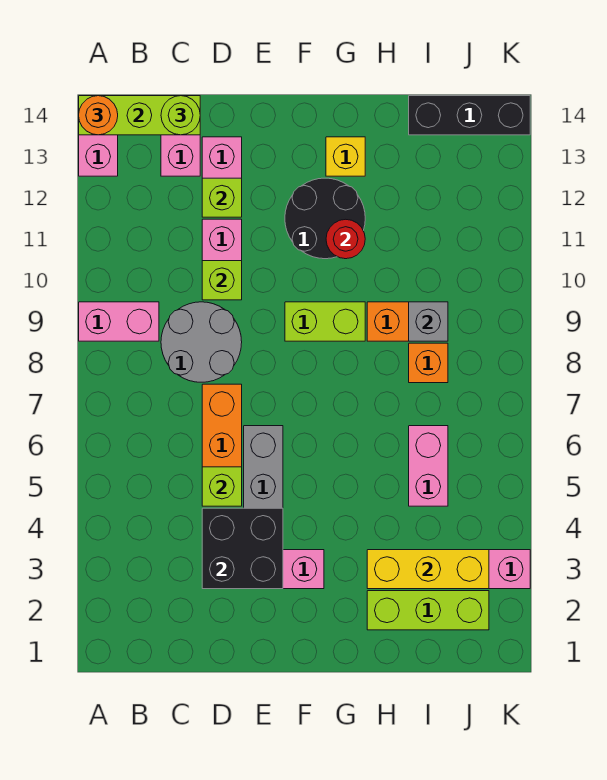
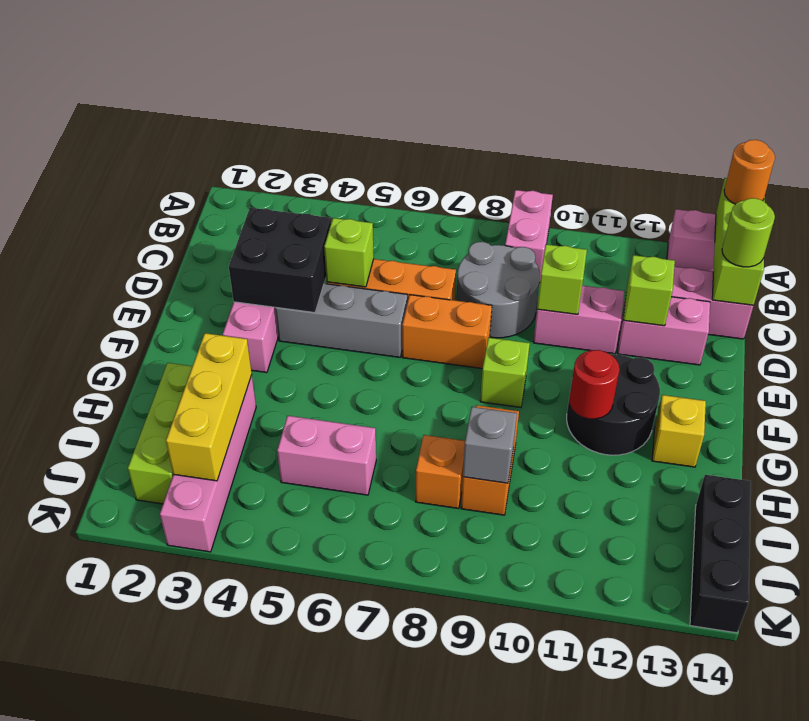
none -> orange brick E7:E8 level 1
lime brick F9:G9 level 1 -> lime brick F9 level 1

